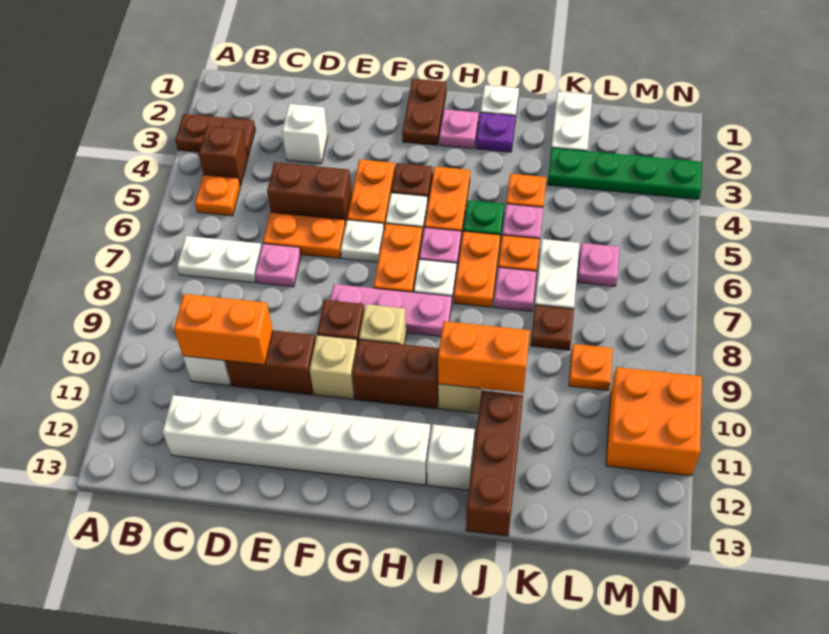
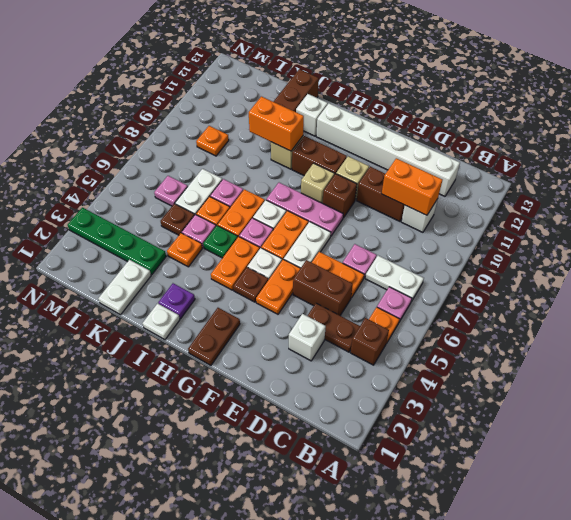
brown plate A3:B3 level 1 -> brown plate C4:D4 level 1
white plate F6 level 1 -> white plate F6:F7 level 1
pink plate H2 level 1 -> pink plate B6 level 1
brown plate K8 level 1 -> brown plate K5 level 1
orange brick M10:N11 level 1 -> none

